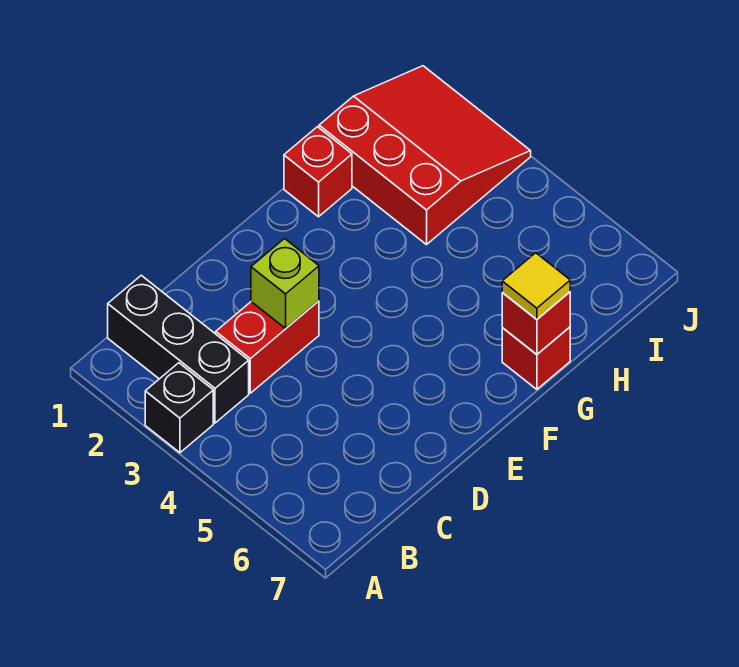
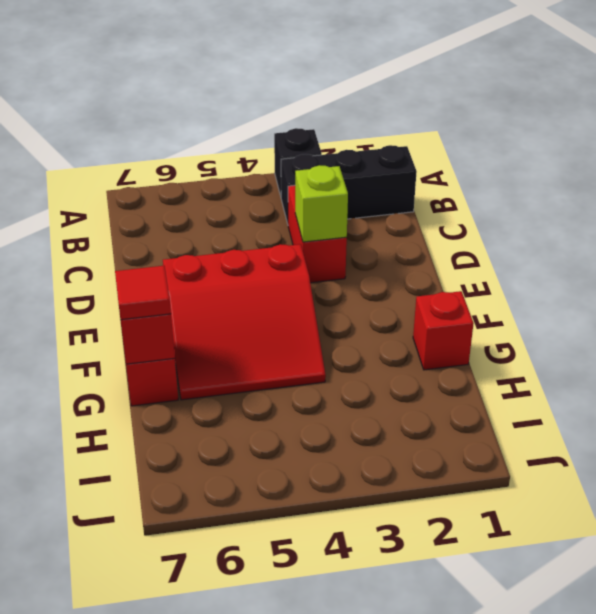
yellow tile G7 level 3 -> red tile G7 level 3
red slope H1:J3 level 1 top H -> red slope E4:G6 level 1 top E

